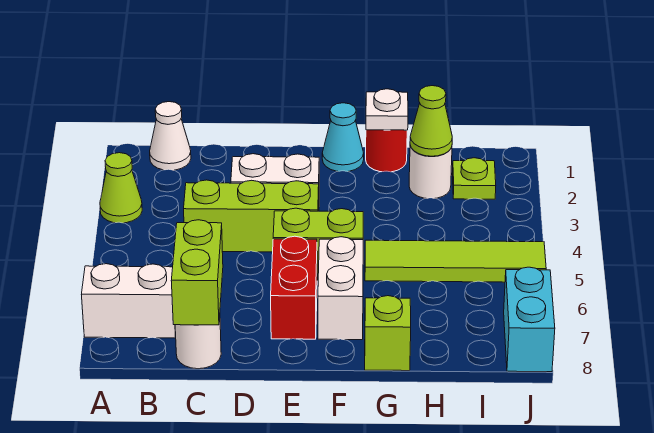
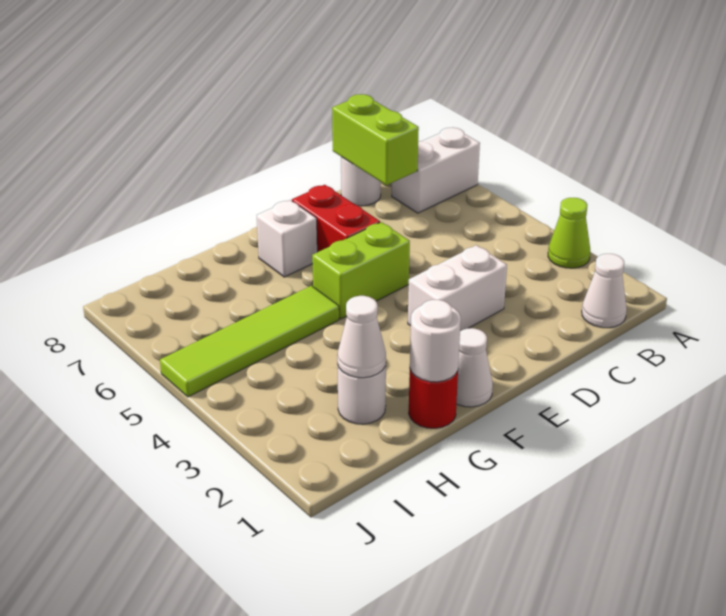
lime brick C4:E4 level 1 -> none
cyan cone F1 level 1 -> white cone F1 level 1
white brick F6:F7 level 1 -> white brick F7 level 1
white plate G1 level 2 -> white round brick G1 level 2
lime brick G8 level 1 -> none
lime cone H2 level 2 -> white cone H2 level 2
lime plate I2 level 1 -> none
cyan brick J7:J8 level 1 -> none

